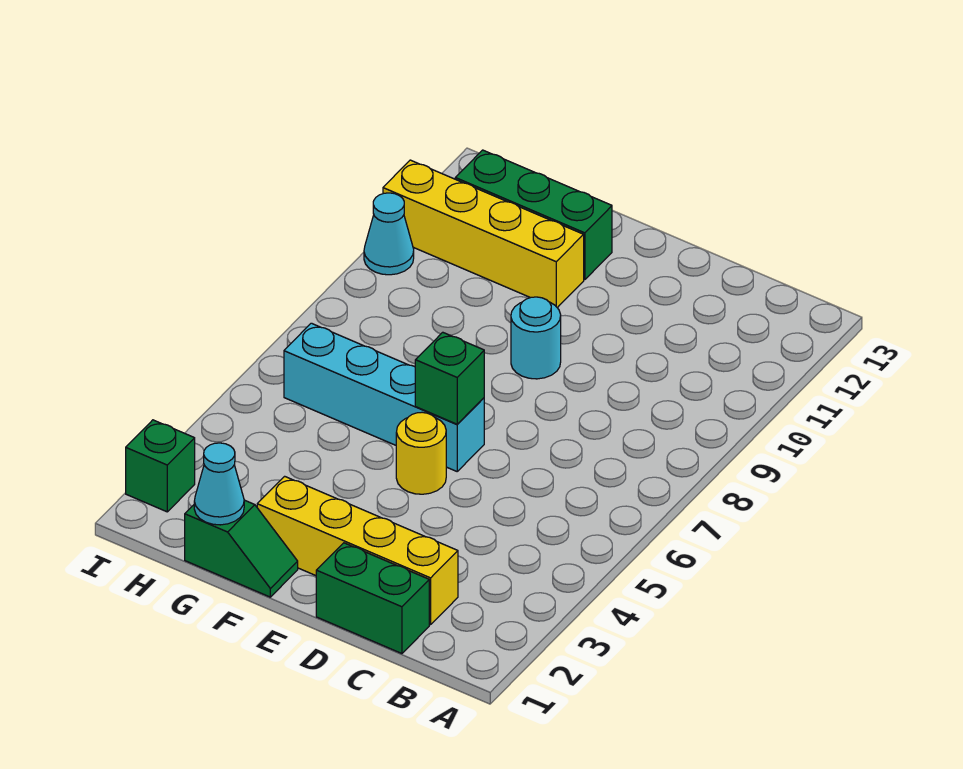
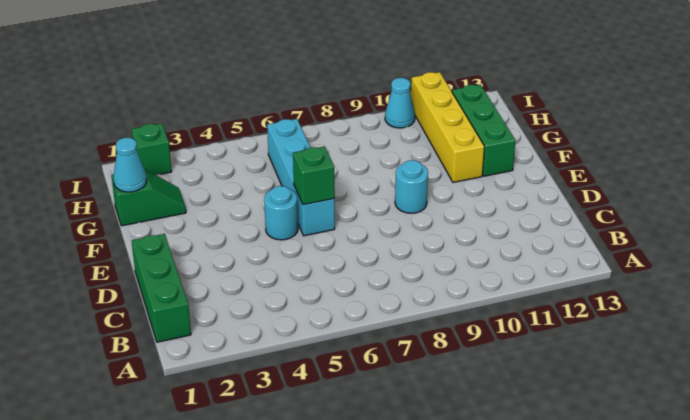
green brick C1:D1 level 1 -> green brick B1:D1 level 1
yellow brick C2:F2 level 1 -> none
yellow round brick E5 level 1 -> cyan round brick E5 level 1
green slope F1:G1 level 1 top G -> green slope G1:G2 level 1 top 1

